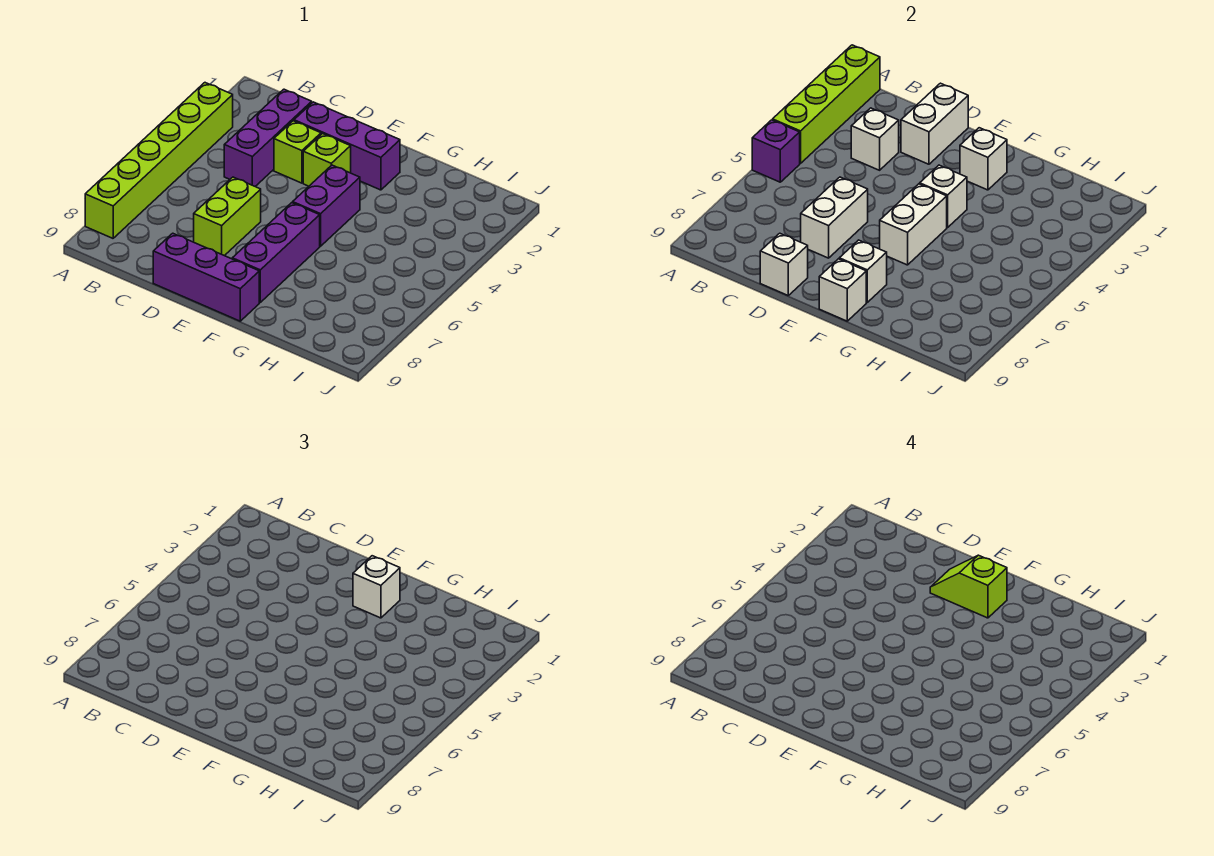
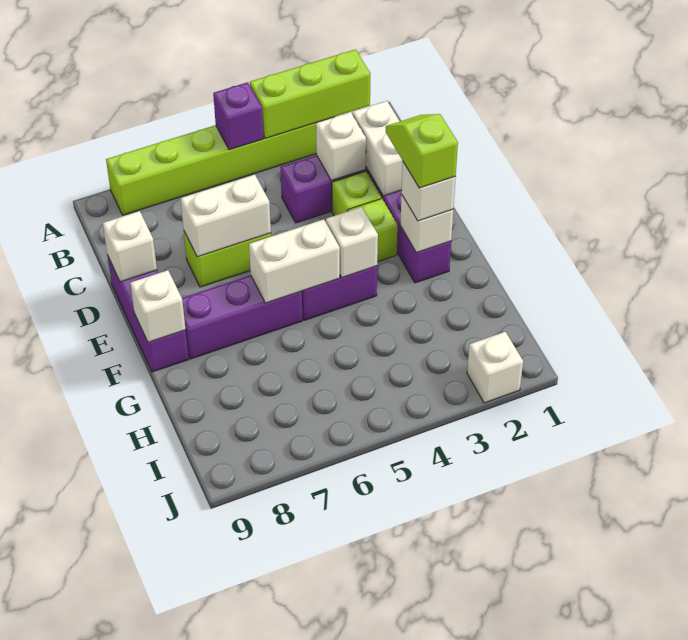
lime brick A1:A4 level 2 -> lime brick A2:A4 level 2
white brick D1:D2 level 2 -> white brick C2:D2 level 2
white brick F8 level 2 -> white brick J2 level 1

